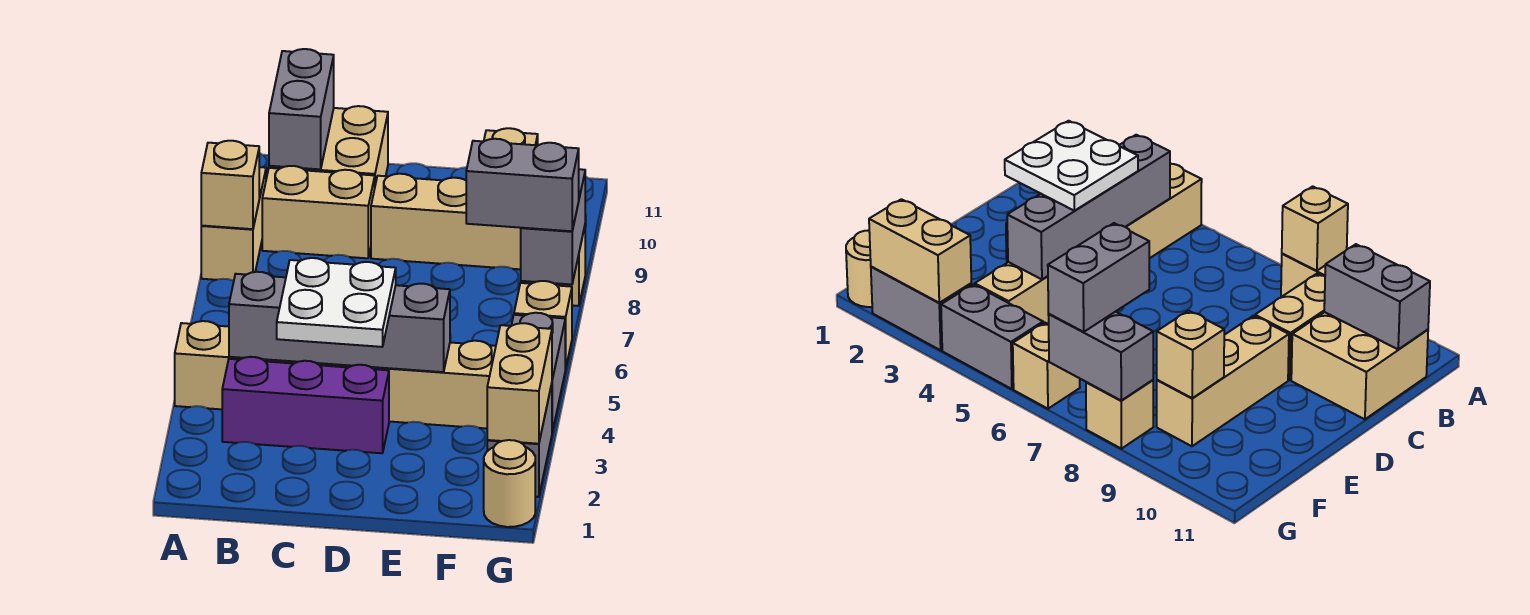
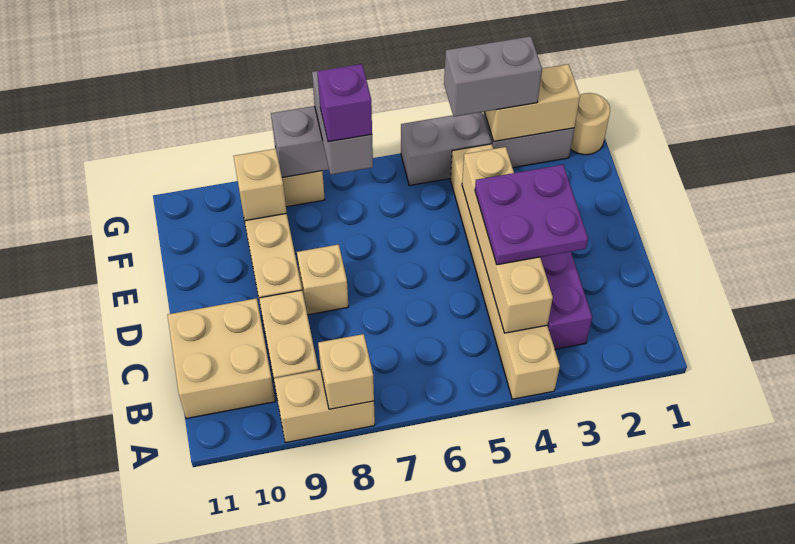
grey brick B4:E4 level 2 -> tan brick B4:E4 level 2
grey brick B10:B11 level 2 -> grey brick G3:G4 level 3
white plate C3:D4 level 3 -> purple plate C3:D4 level 3
none -> purple brick F7 level 4
tan brick G6 level 1 -> tan brick D8 level 1

